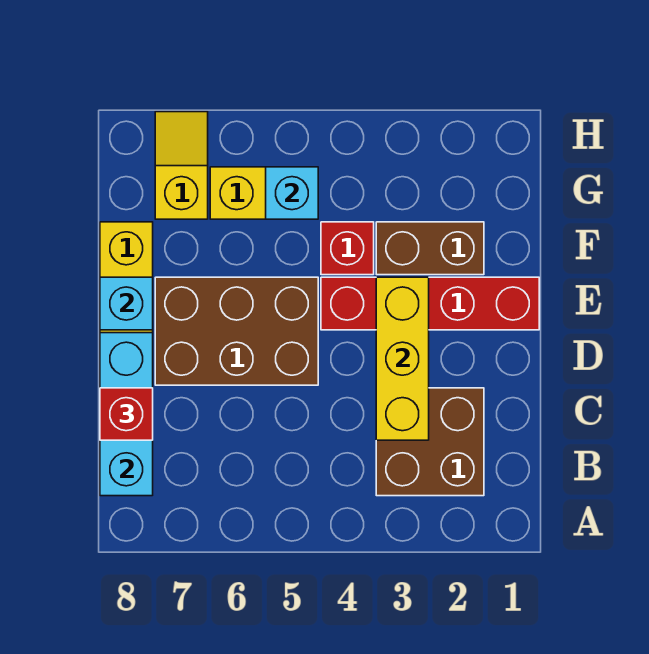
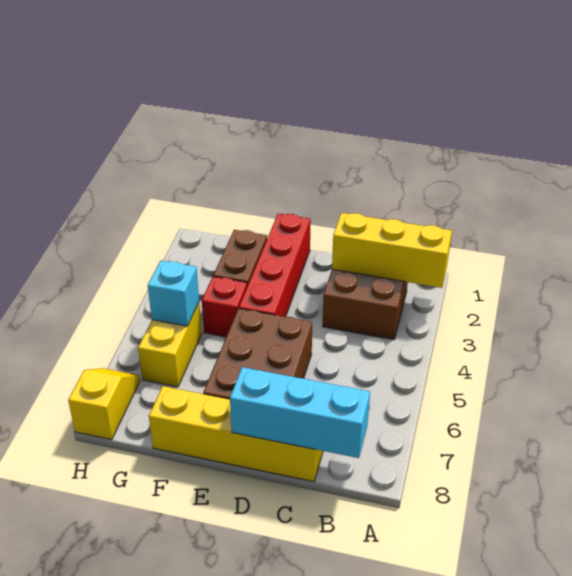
yellow brick C3:E3 level 2 -> yellow brick A2:C2 level 2
red brick C8 level 3 -> none
cyan brick E8 level 2 -> none
yellow slope G7:H7 level 1 top G -> yellow slope H7:H8 level 1 top 8

